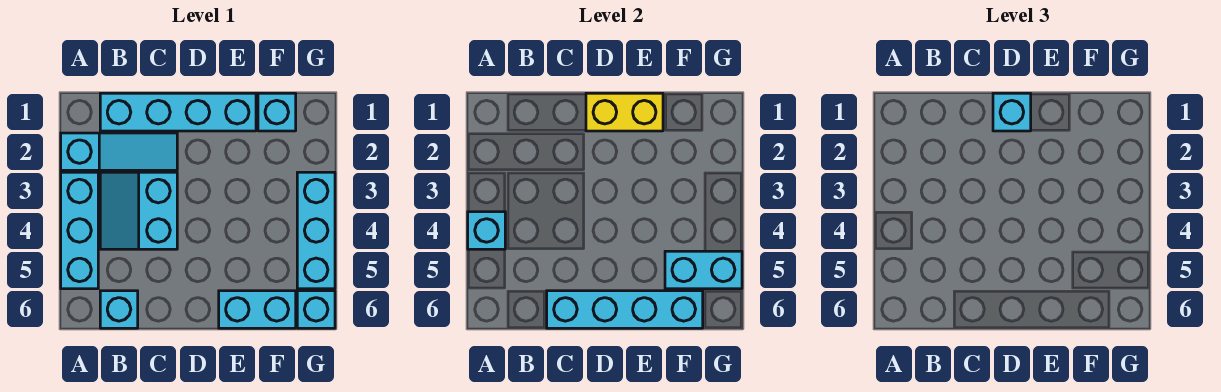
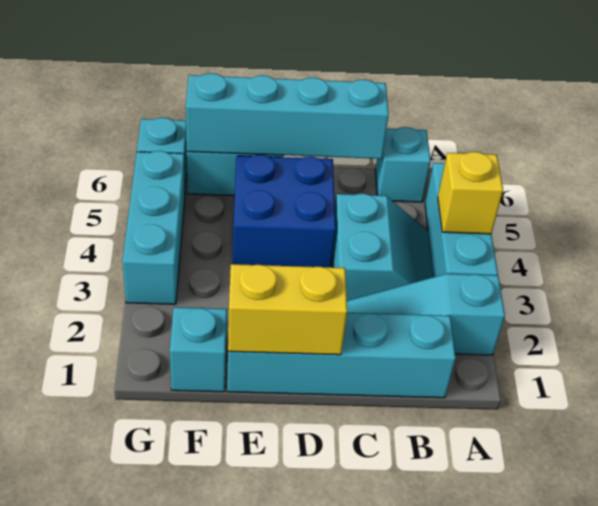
cyan brick A4 level 2 -> yellow brick A4 level 2
cyan brick D1 level 3 -> none
none -> blue brick D4:E5 level 1
cyan brick F5:G5 level 2 -> none

